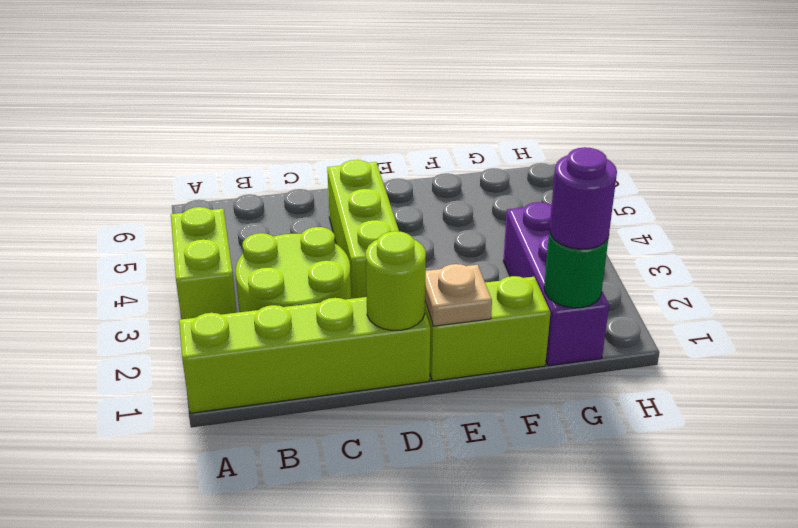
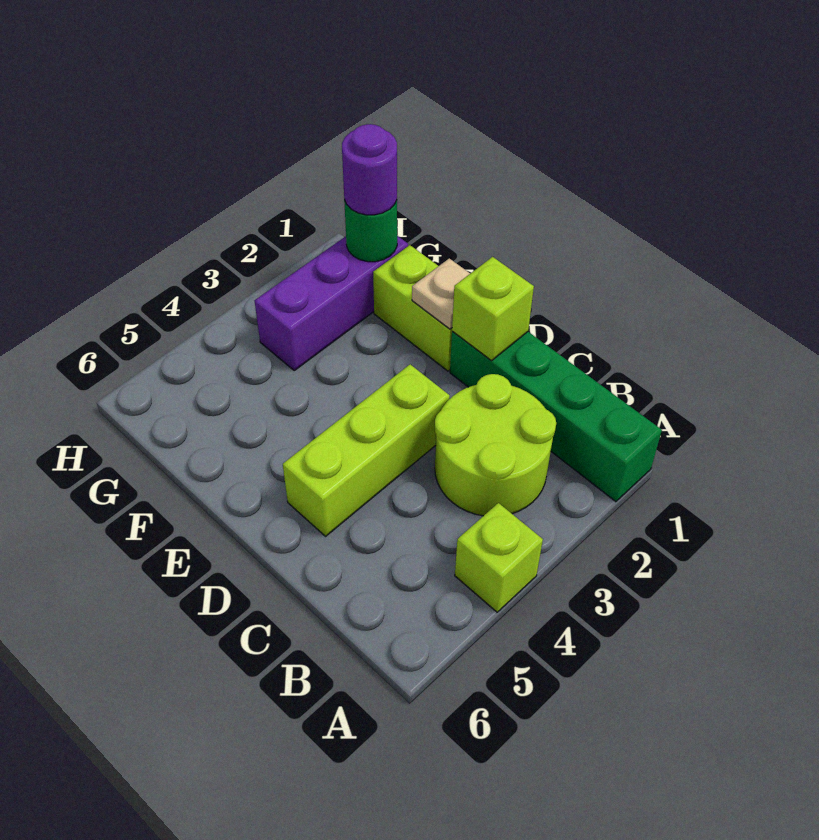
lime brick A1:D1 level 1 -> green brick A1:D1 level 1
lime brick A3:A4 level 1 -> lime brick A4 level 1
lime round brick D1 level 2 -> lime brick D1 level 2

